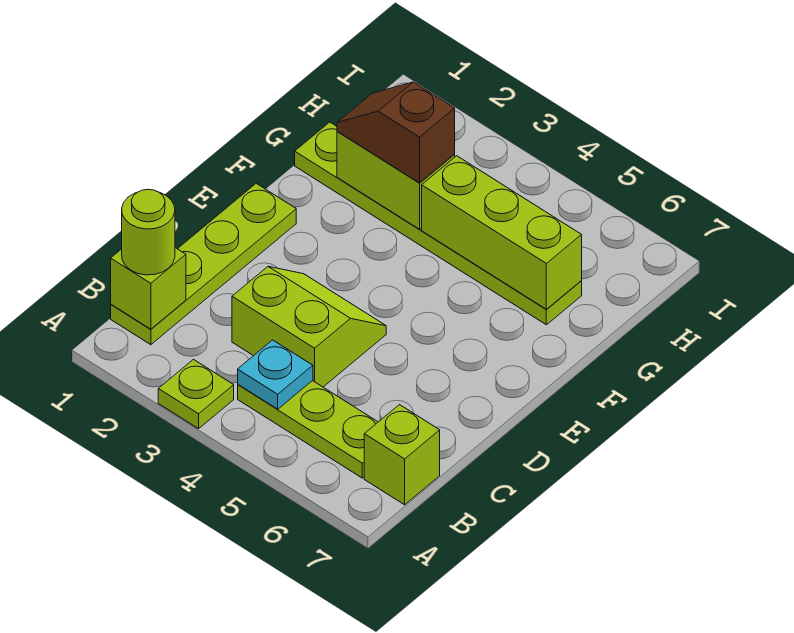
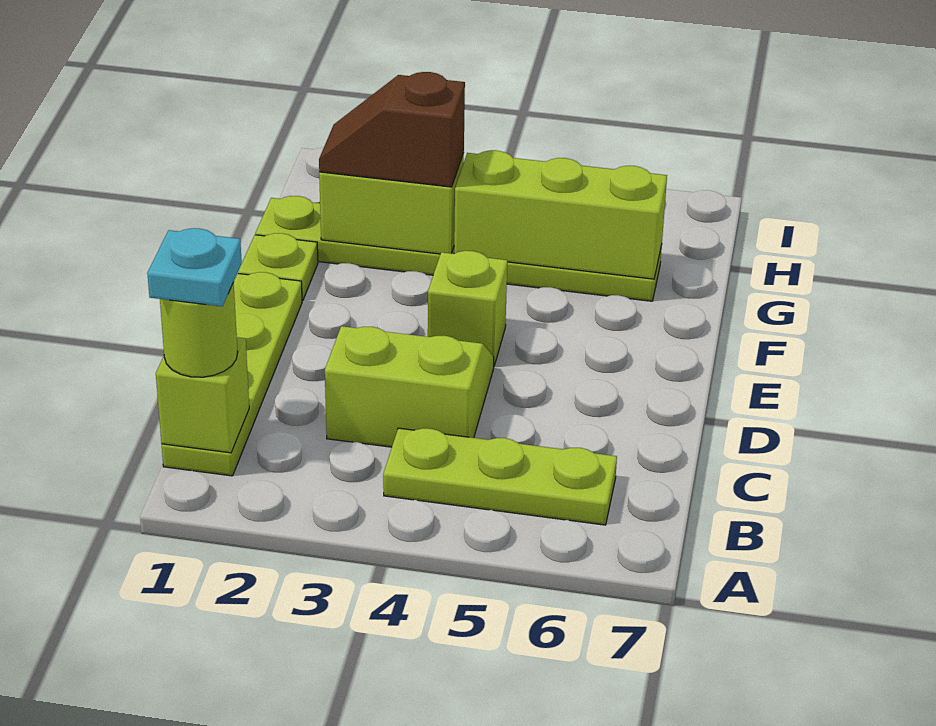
lime plate A3 level 1 -> lime plate F1 level 1
cyan plate B4 level 2 -> cyan plate B1 level 4
lime brick B7 level 1 -> lime brick E4 level 1

